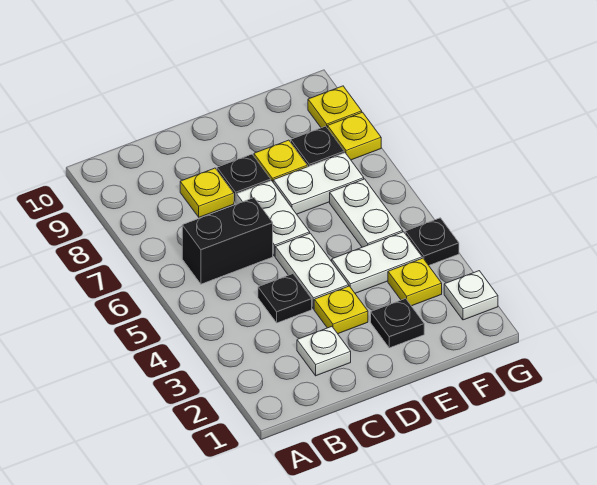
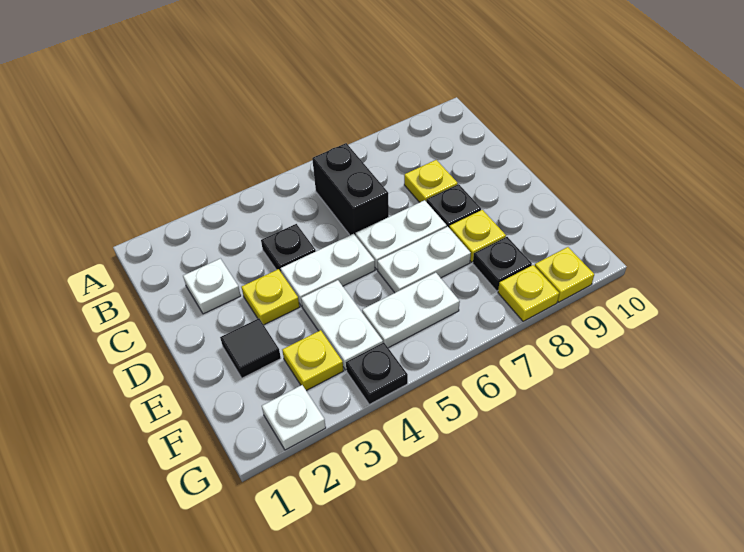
black plate E2 level 1 -> black tile E2 level 1
white plate E7:F7 level 1 -> white plate E6:E7 level 1

